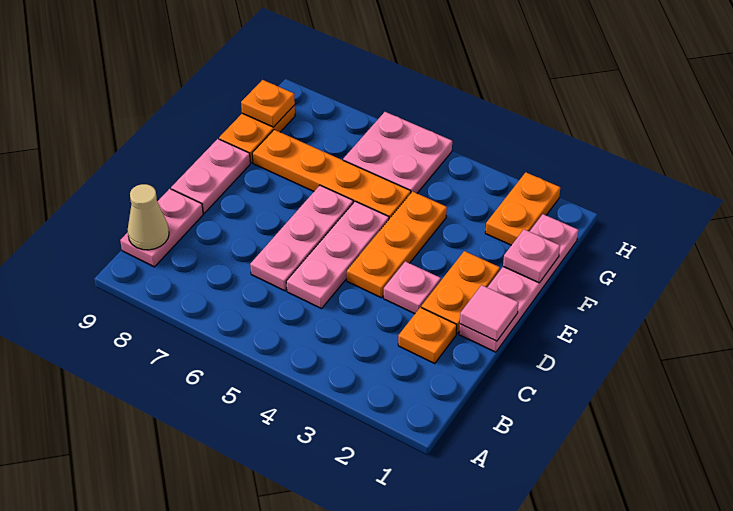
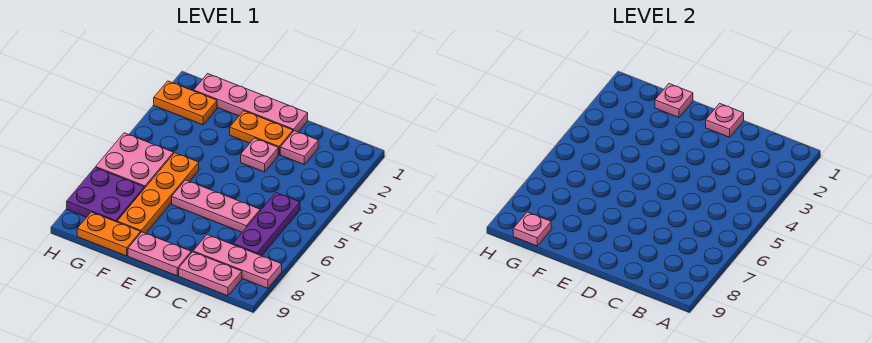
none -> purple plate B5:B7 level 1
tan cone B9 level 2 -> none
orange plate C2 level 1 -> pink plate C2 level 1
pink plate C5:E5 level 1 -> pink plate A8:C8 level 1
pink tile D1 level 2 -> pink plate D1 level 2
orange plate D4:F4 level 1 -> none
none -> purple plate G7:H8 level 1
orange plate G9 level 2 -> pink plate G9 level 2

